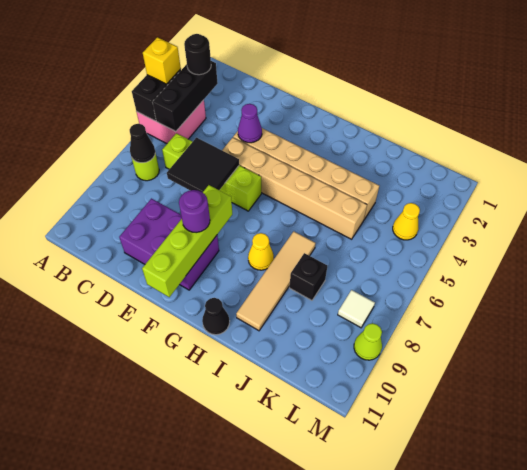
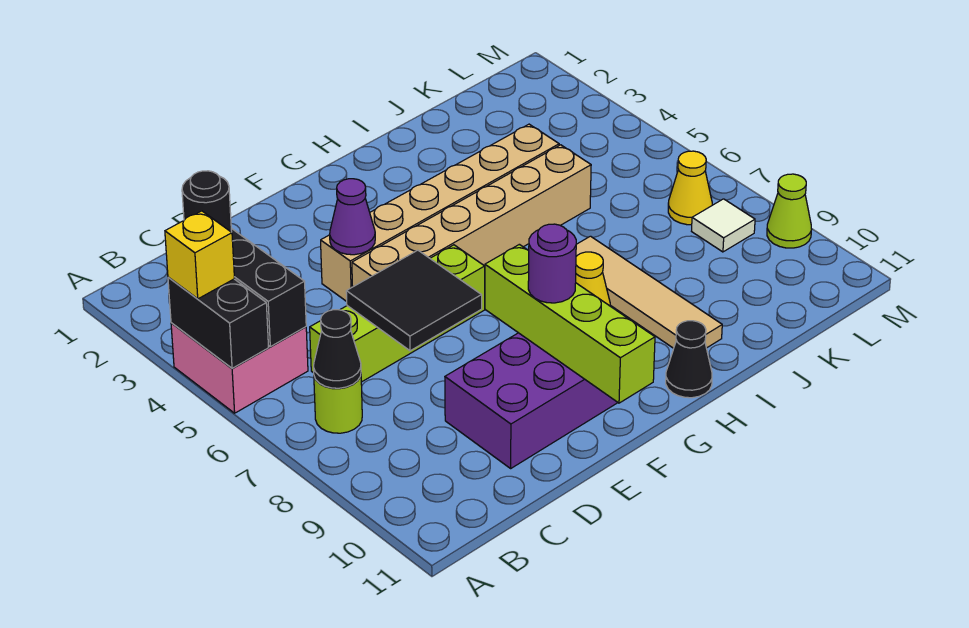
black brick J8 level 1 -> none
yellow cone L4 level 1 -> yellow cone L7 level 1

